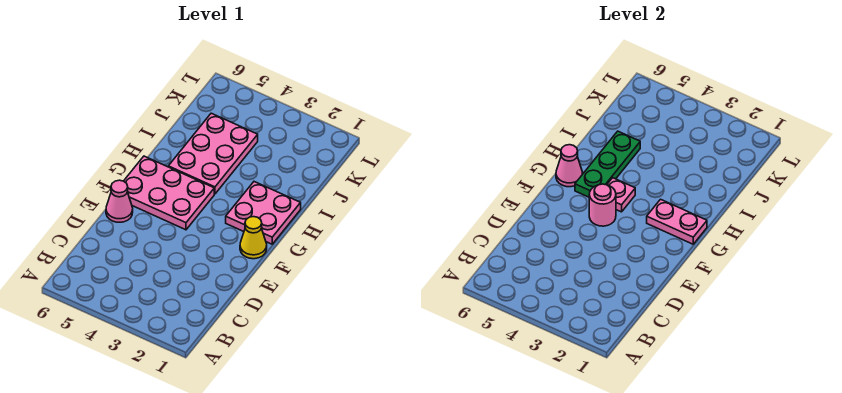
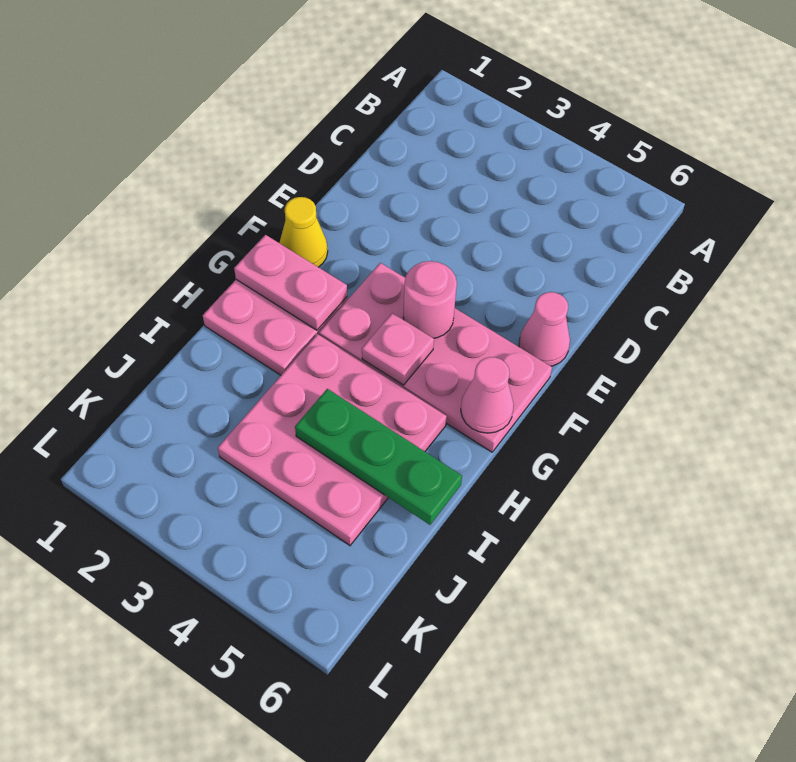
pink plate F4:G6 level 1 -> pink plate F3:G6 level 1
green plate G5:I5 level 2 -> green plate I4:I6 level 2
pink plate H4:J5 level 1 -> pink plate H3:J5 level 1

